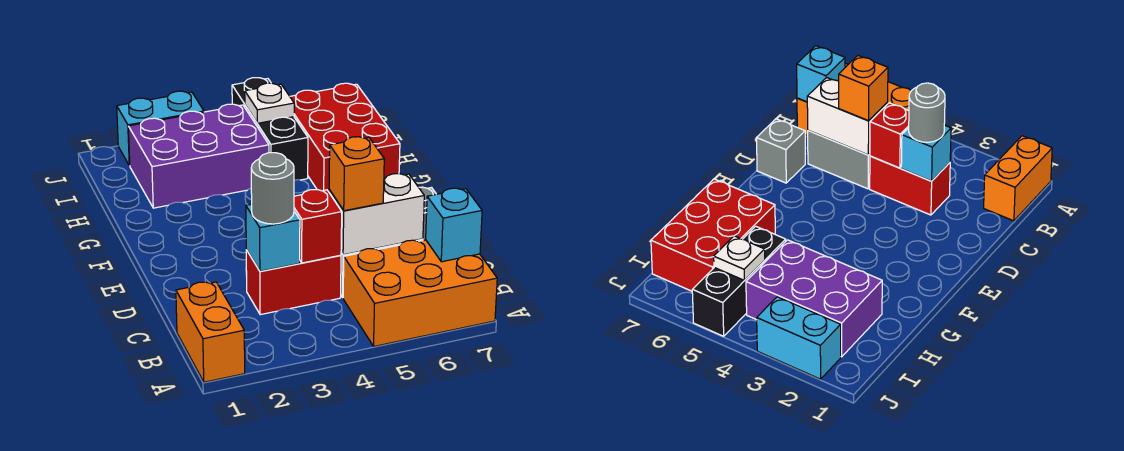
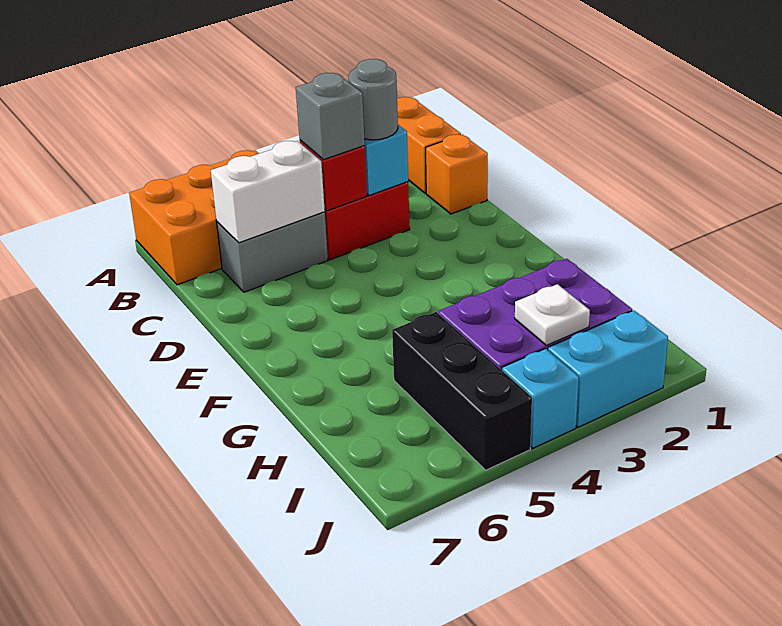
cyan brick B7 level 2 -> cyan brick J4 level 1
orange brick C5 level 3 -> orange brick C1 level 1
grey brick D7 level 1 -> grey brick C4 level 3
red brick G6:I7 level 1 -> none
white plate I5 level 2 -> white plate I3 level 2

